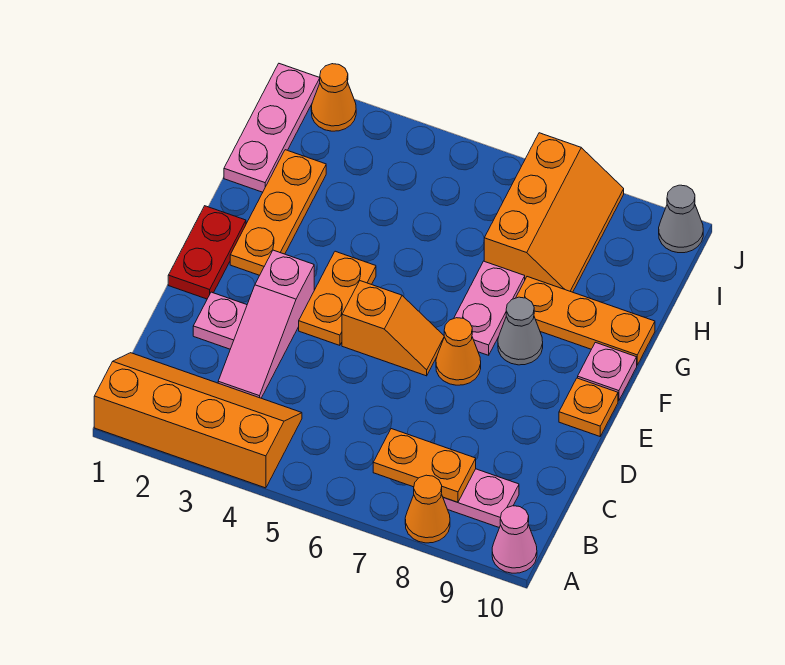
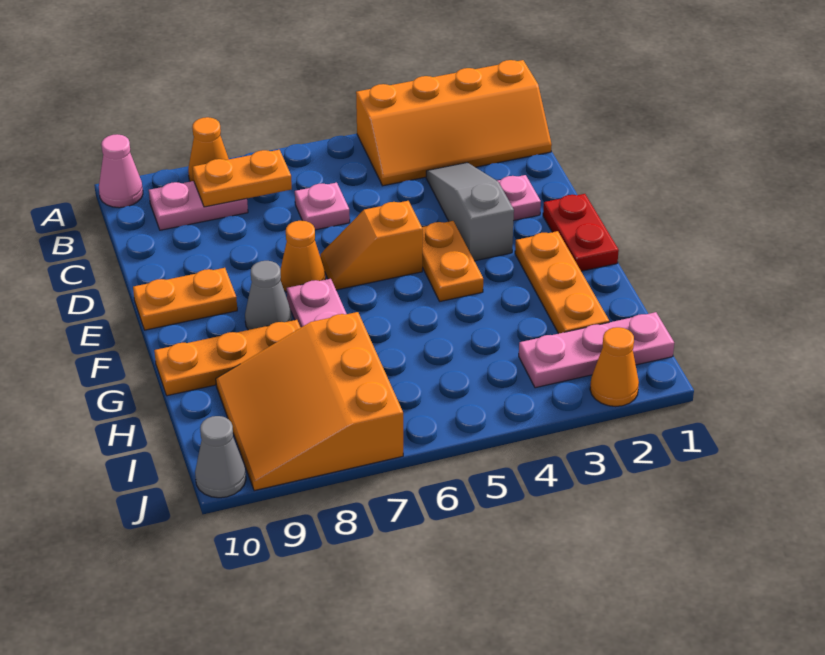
pink slope C3:E3 level 1 top E -> grey slope C3:E3 level 1 top E
orange plate E10 level 1 -> orange plate E9:E10 level 1
pink plate F10 level 1 -> pink plate C6 level 1
pink plate H1:J1 level 1 -> pink plate I1:I3 level 1
orange slope H7:J8 level 1 top 7 -> orange slope H7:J9 level 1 top 7

